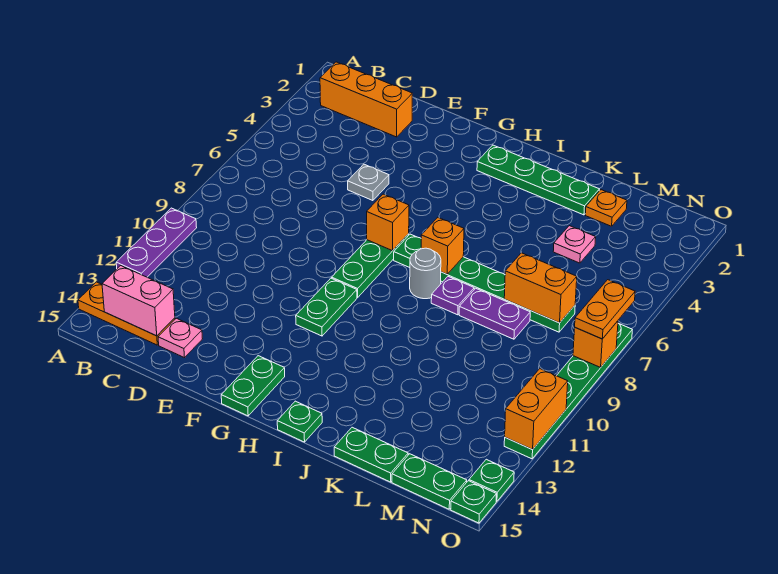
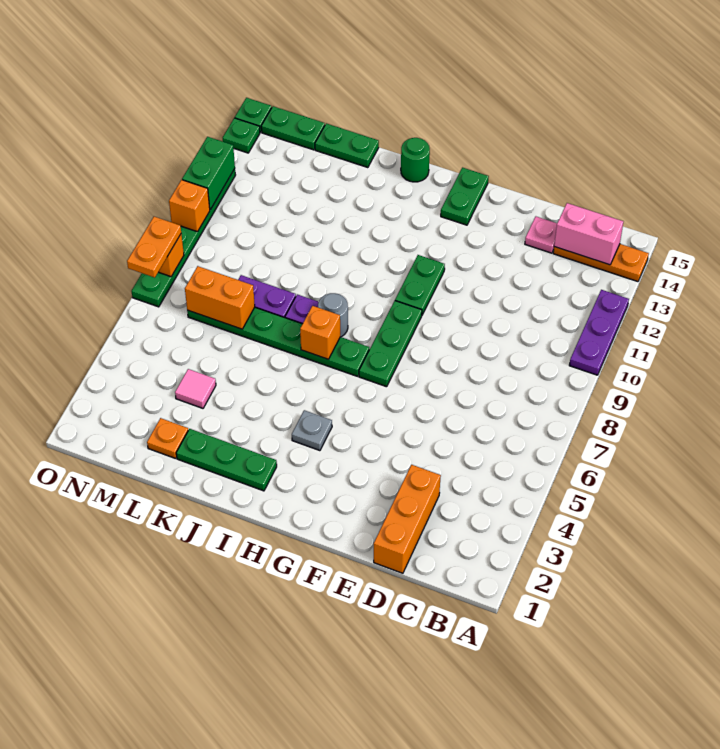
orange brick B2:D2 level 1 -> orange brick D1:D3 level 1
grey plate E5 level 1 -> grey plate H4 level 1
orange brick G7 level 2 -> orange brick O10 level 2
green plate H2:K2 level 1 -> green plate I2:K2 level 1
green plate I15 level 1 -> green round brick I15 level 1
pink plate L4 level 1 -> pink tile L4 level 1
orange brick O11:O12 level 2 -> green brick O11:O12 level 2

